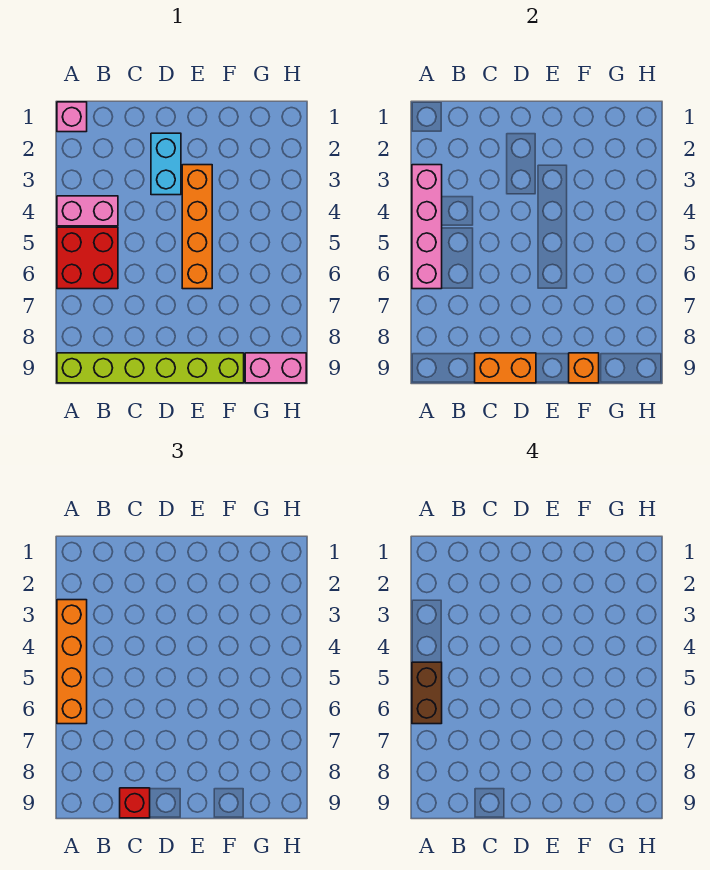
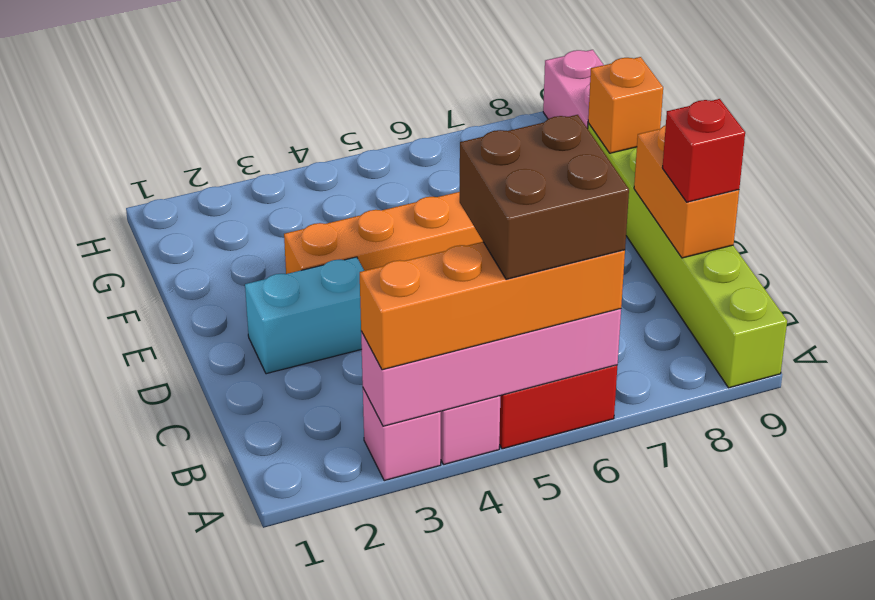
pink brick A1 level 1 -> pink brick A3 level 1
brown brick A5:A6 level 4 -> brown brick A5:B6 level 4

